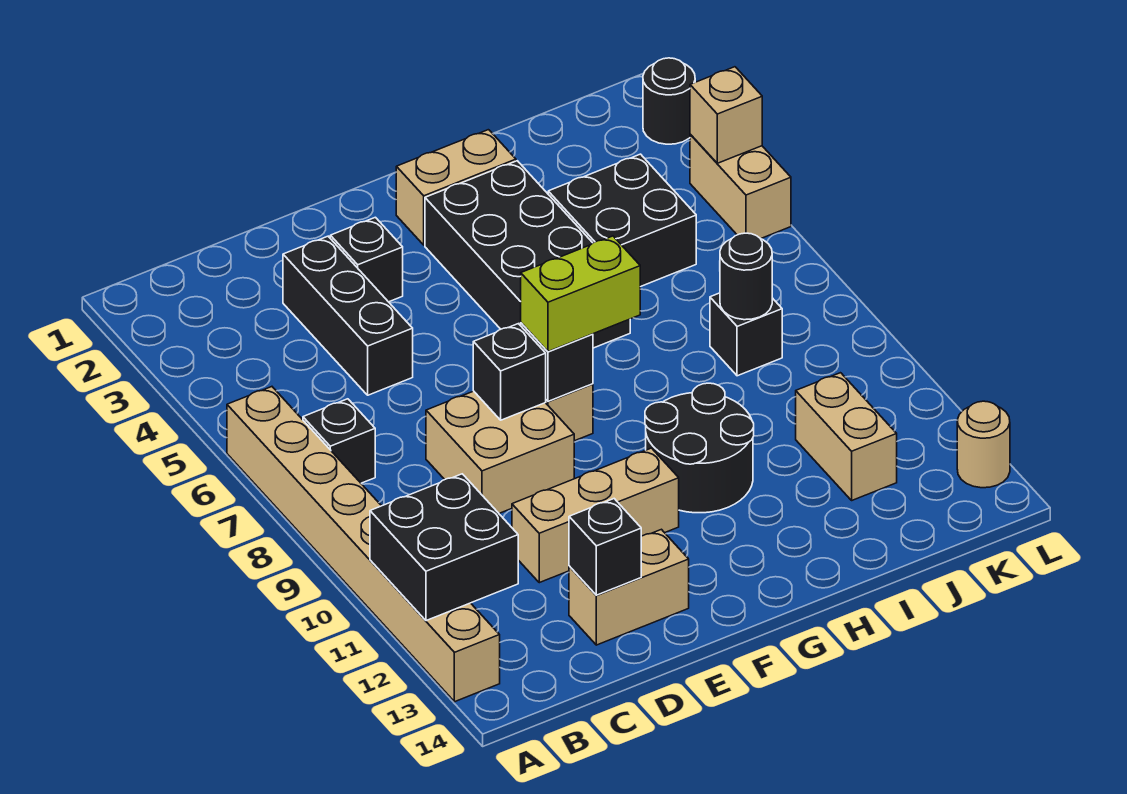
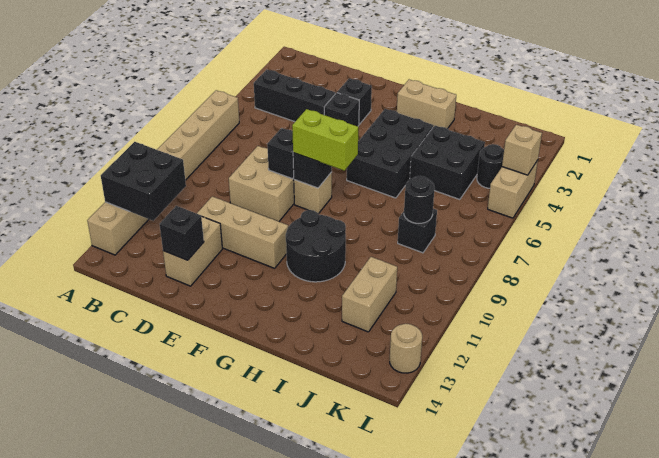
black brick B7 level 1 -> black brick E4 level 1
black brick D3:D5 level 1 -> black brick B4:D4 level 1
tan brick D13:E13 level 1 -> tan brick D12:D13 level 1
black brick G3:H6 level 1 -> black brick G4:H6 level 1
black round brick L2 level 1 -> black round brick K4 level 1

